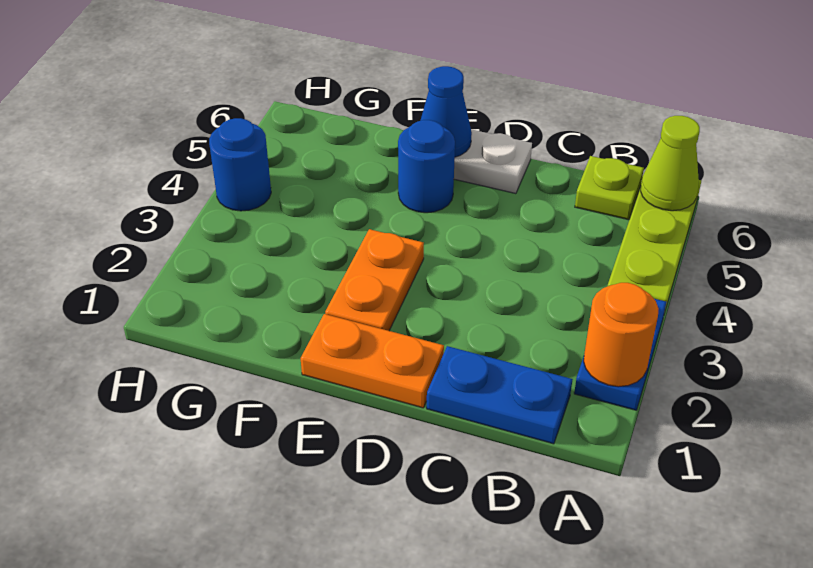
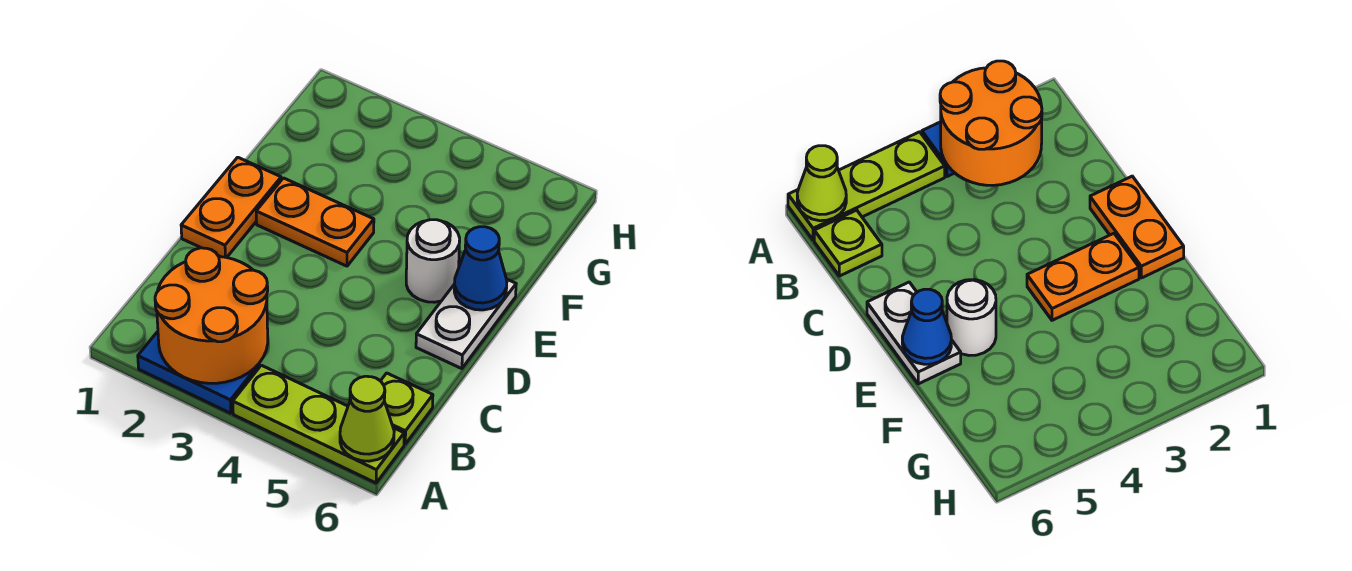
orange round brick A2 level 2 -> orange round brick A2:B3 level 2
blue plate B1:C1 level 1 -> none
blue round brick E5 level 1 -> white round brick E5 level 1
blue round brick H4 level 1 -> none

